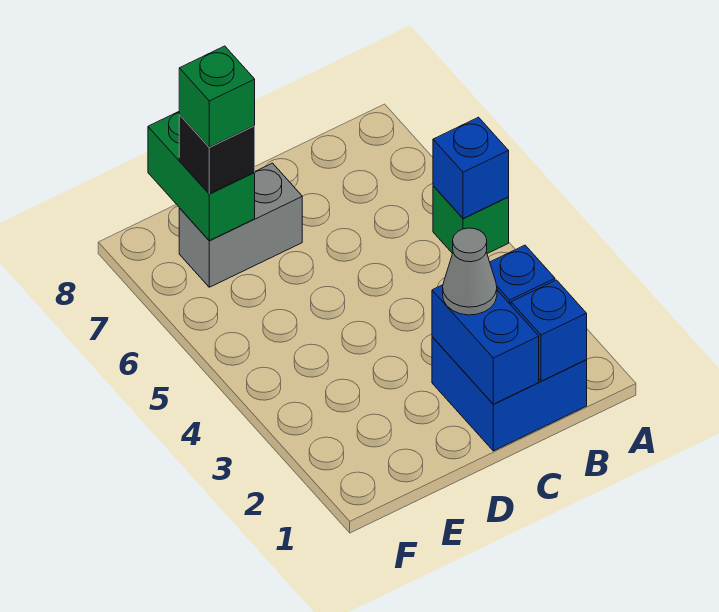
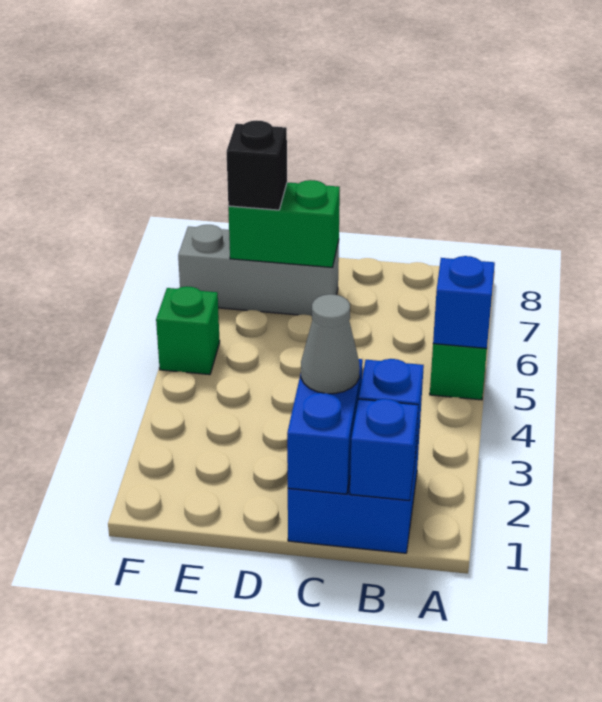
grey brick D7:E7 level 1 -> grey brick D7:F7 level 1
green brick E7:E8 level 2 -> green brick D7:E7 level 2
green brick E7 level 4 -> green brick F5 level 1

